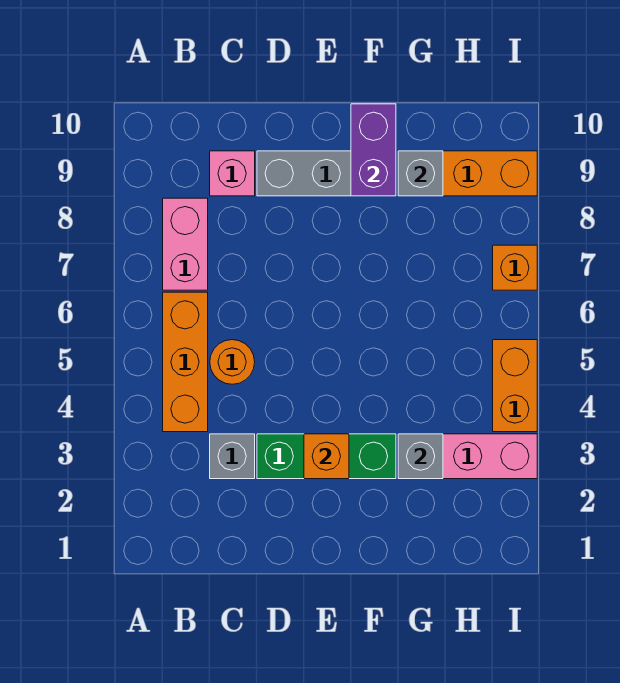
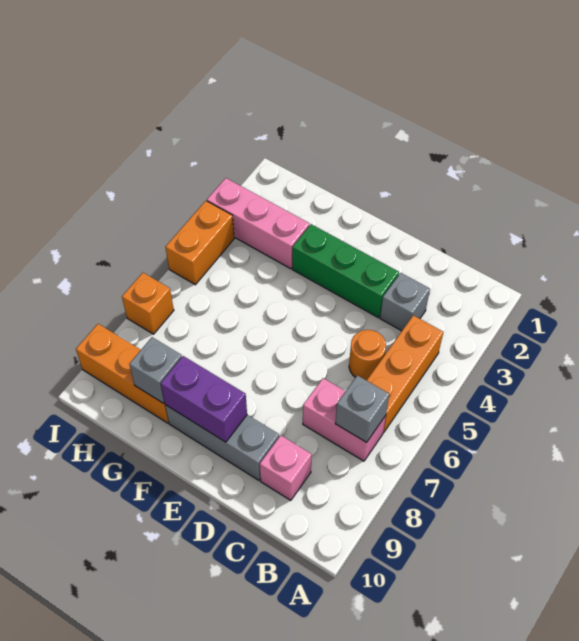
pink brick B7:B8 level 1 -> pink brick B7:C7 level 1
orange brick E3 level 2 -> none
purple brick F9:F10 level 2 -> purple brick E9:F9 level 2
grey brick G3 level 2 -> grey brick B7 level 2

